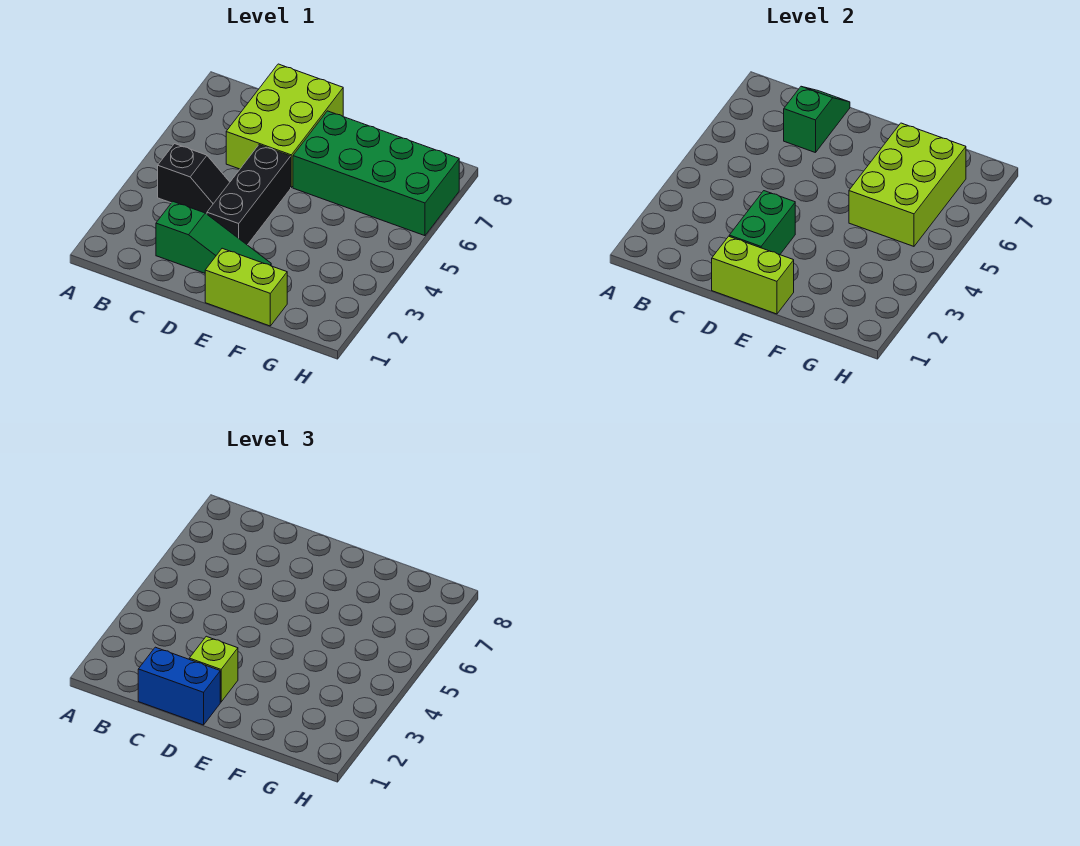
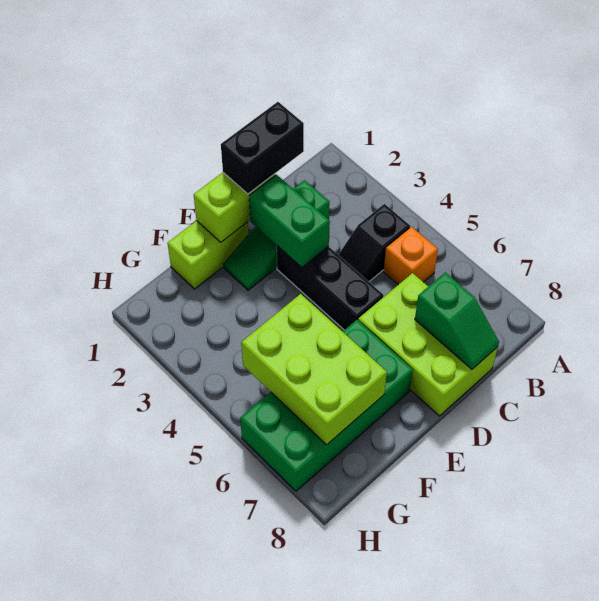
none -> orange brick B5 level 1
blue brick C1:D1 level 3 -> black brick C1:D1 level 3
lime brick D2 level 3 -> none

